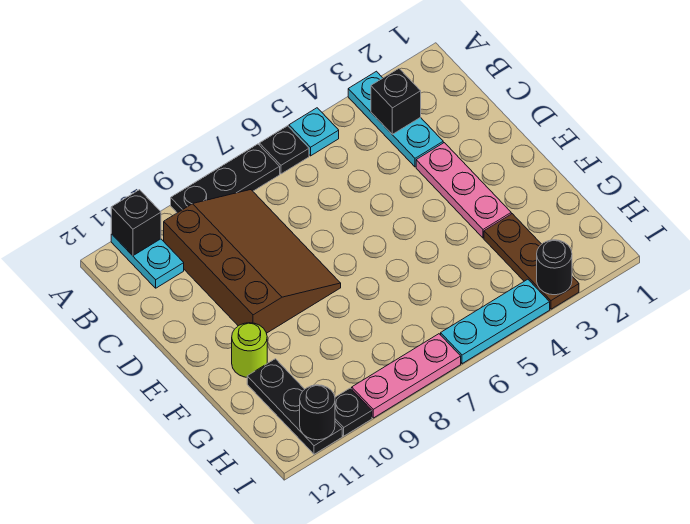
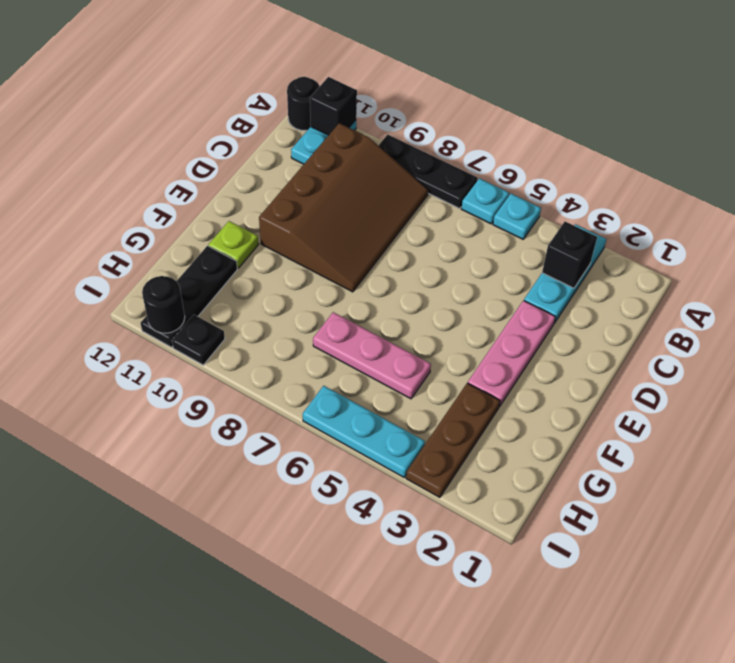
black plate A6 level 1 -> cyan plate A6 level 1
lime round brick F11 level 1 -> lime plate F11 level 1
black round brick I3 level 2 -> black round brick A12 level 1
pink plate I7:I9 level 1 -> pink plate G5:G7 level 1

